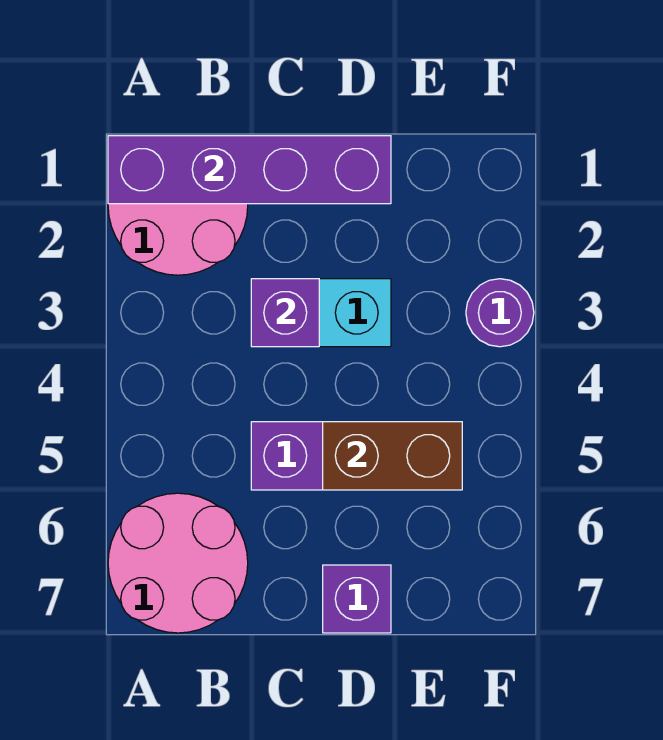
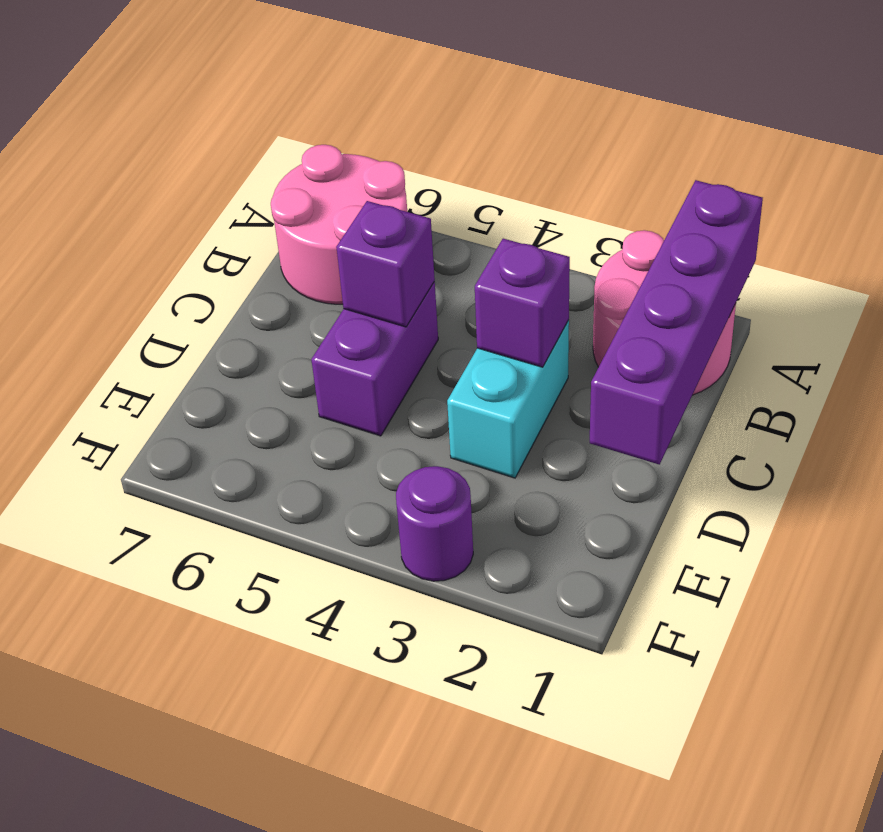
brown brick D5:E5 level 2 -> none
purple brick D7 level 1 -> purple brick C5 level 2

